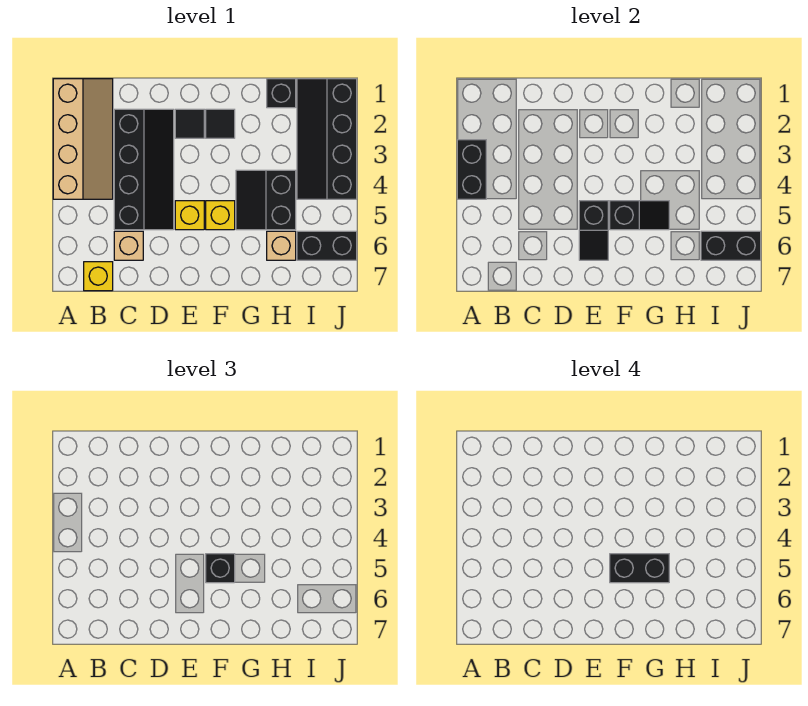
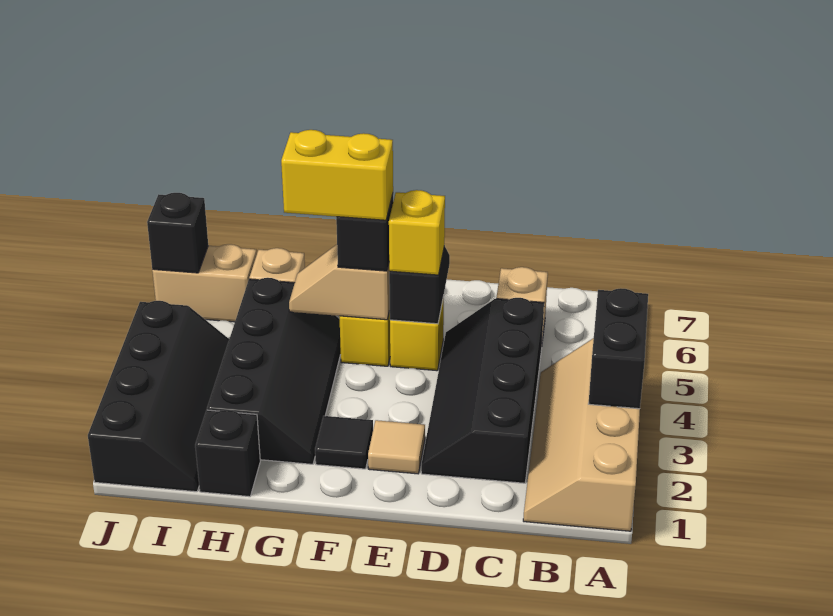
yellow brick B7 level 1 -> yellow brick E5 level 3
black tile E2 level 1 -> tan tile E2 level 1
black slope F5:G5 level 2 top F -> tan slope F5:G5 level 2 top F
black brick F5:G5 level 4 -> yellow brick F5:G5 level 4
black slope G4:H5 level 1 top H -> black slope G2:H5 level 1 top H
black brick I6:J6 level 1 -> tan brick I6:J6 level 1
black brick I6:J6 level 2 -> black brick J6 level 2

